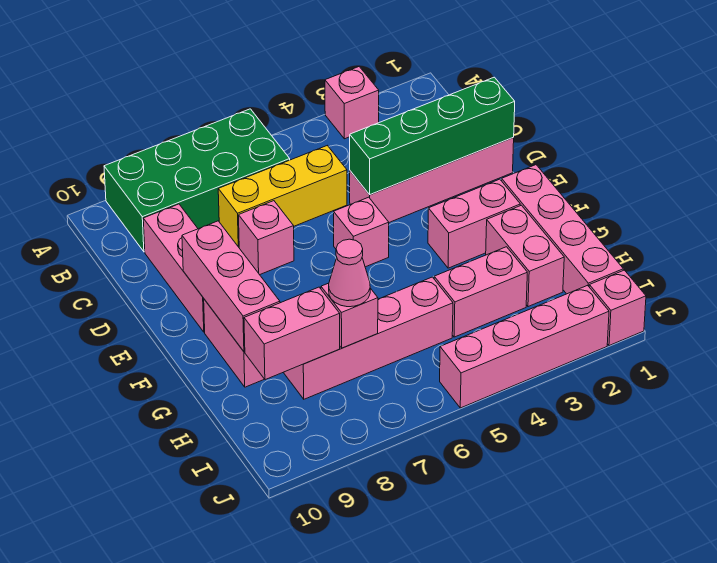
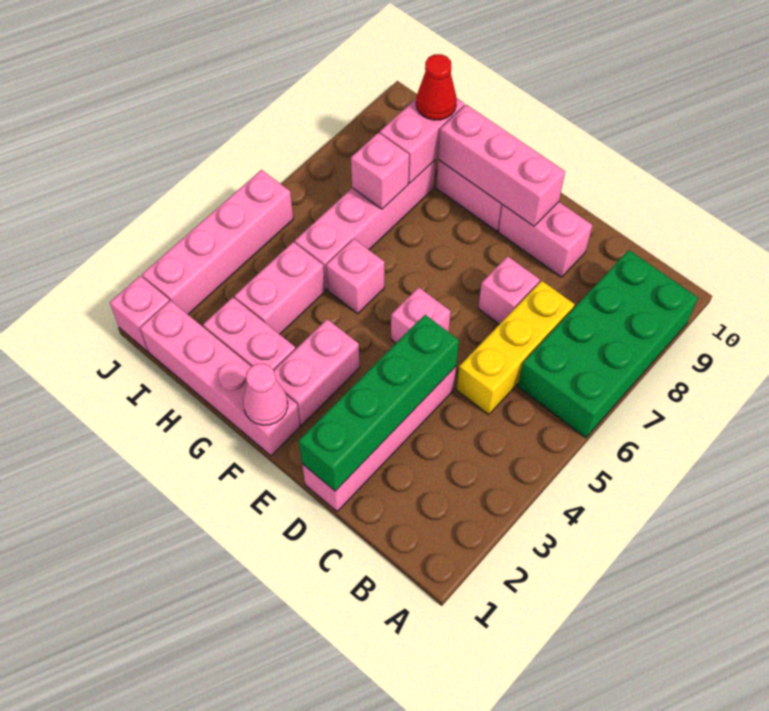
pink brick A3 level 1 -> pink brick G5 level 1
pink brick C9:E9 level 1 -> pink brick D9:E9 level 1
pink cone H7 level 3 -> pink cone F1 level 2
none -> red cone H9 level 3

